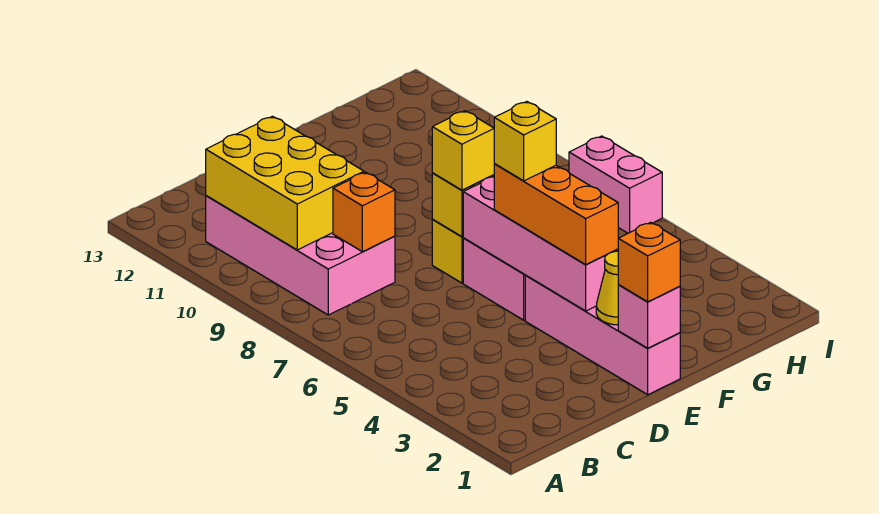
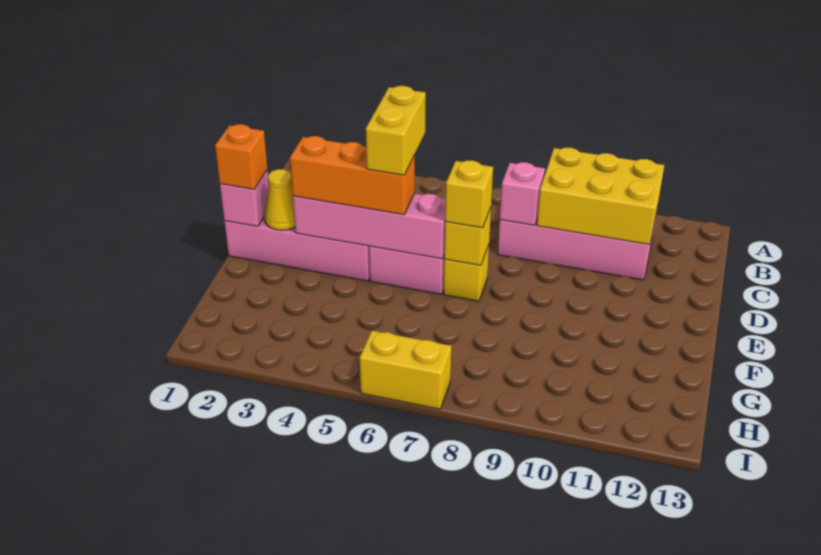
orange brick C8 level 2 -> pink brick C8 level 2
yellow brick E5 level 4 -> yellow brick D5:E5 level 4
pink brick I6:I7 level 1 -> yellow brick I6:I7 level 1

